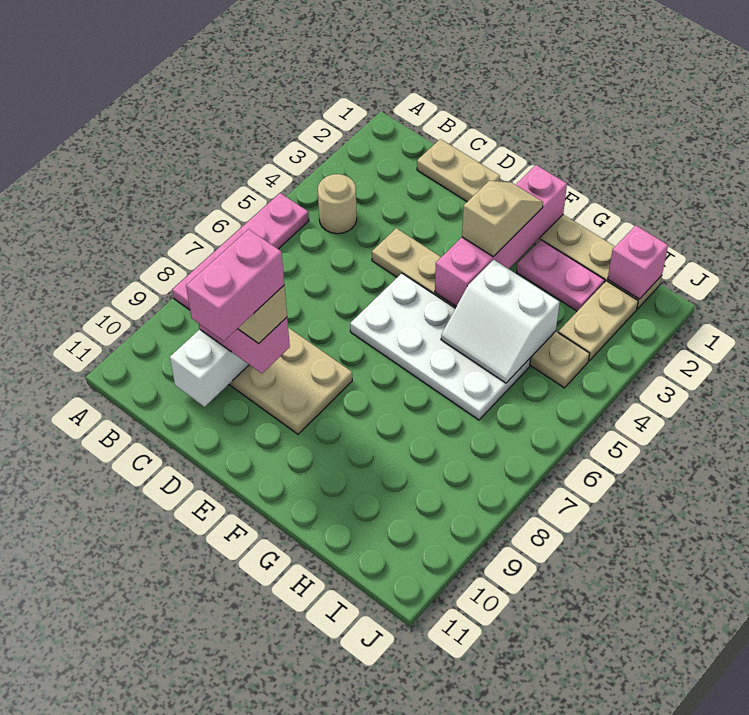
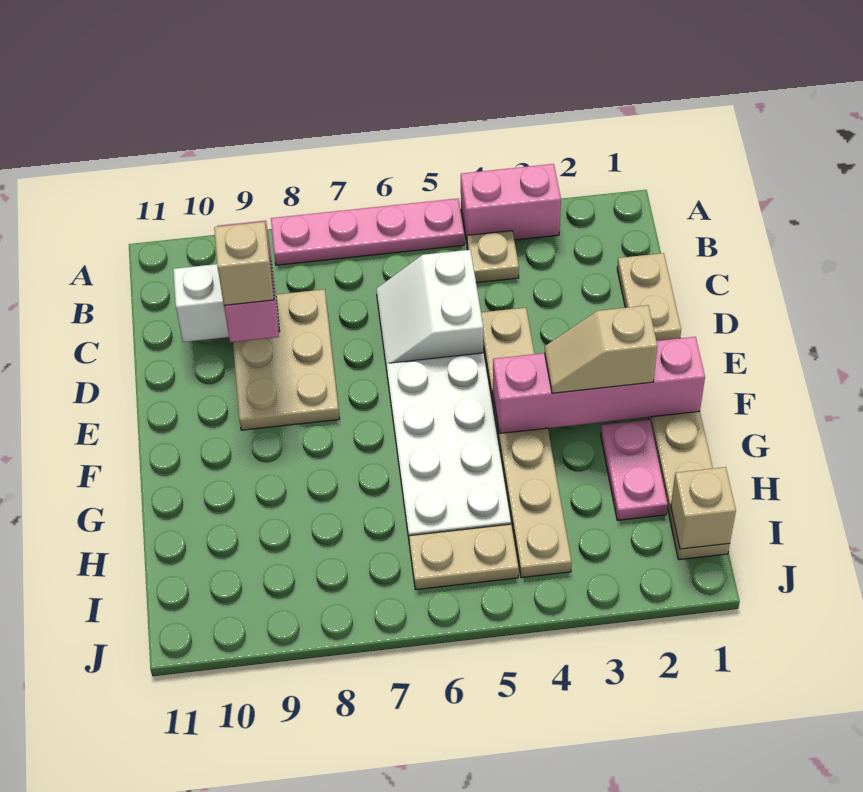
tan round brick B4 level 1 -> tan plate B4 level 1
pink brick D9:D10 level 5 -> pink brick A3:A4 level 1
tan slope F2:F3 level 3 top 3 -> tan slope F2:F3 level 3 top 2
white slope G4:H5 level 2 top 4 -> white slope C5:D6 level 1 top 5
pink brick I1 level 2 -> tan brick I1 level 2
tan plate I2:I3 level 1 -> tan plate I5:I6 level 1

